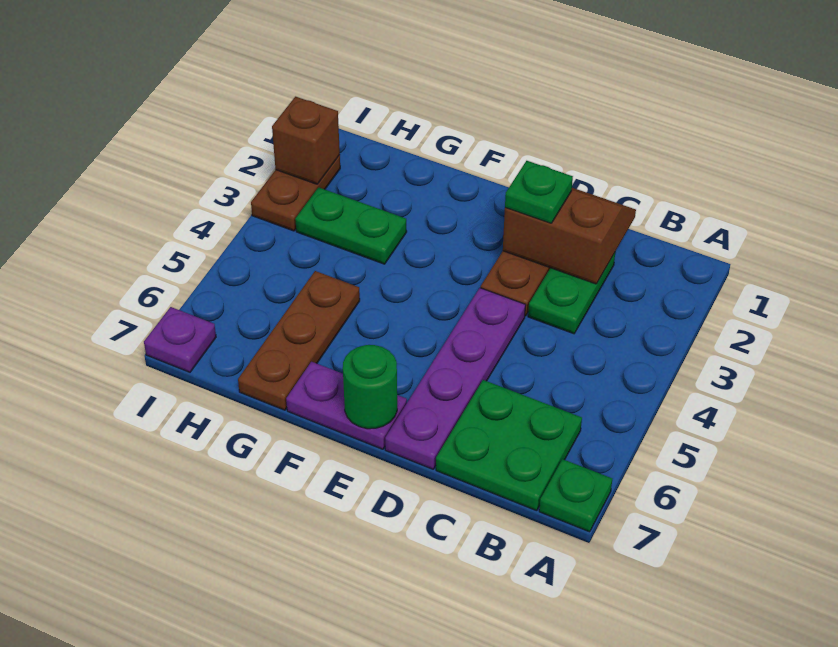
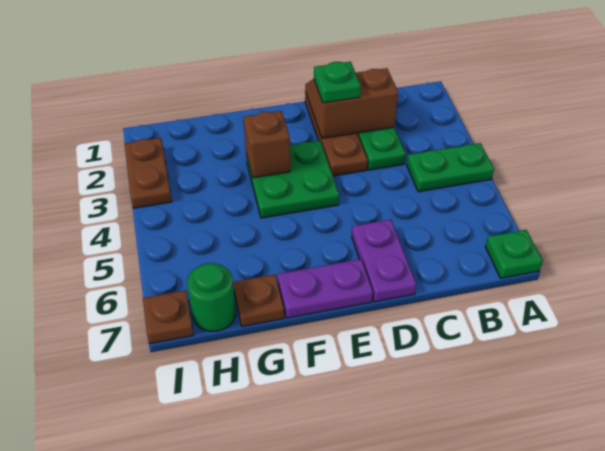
green plate B6:C7 level 1 -> green plate E3:F4 level 1
purple plate D4:D7 level 1 -> purple plate D6:D7 level 1
green round brick E7 level 2 -> green round brick H7 level 1
green plate G3:H3 level 1 -> green plate A4:B4 level 1
brown plate G5:G7 level 1 -> brown plate G7 level 1
brown brick I2 level 2 -> brown brick F3 level 2
purple plate I7 level 1 -> brown plate I7 level 1

